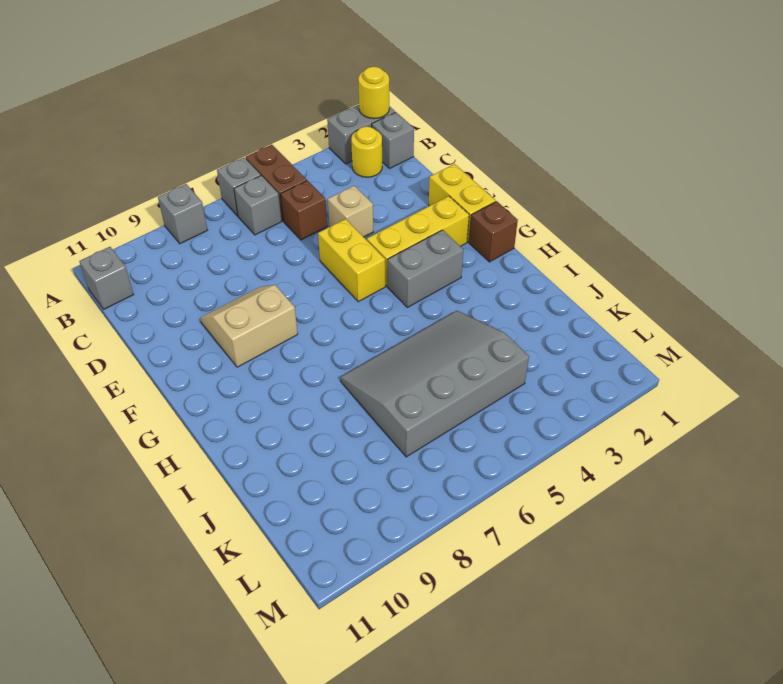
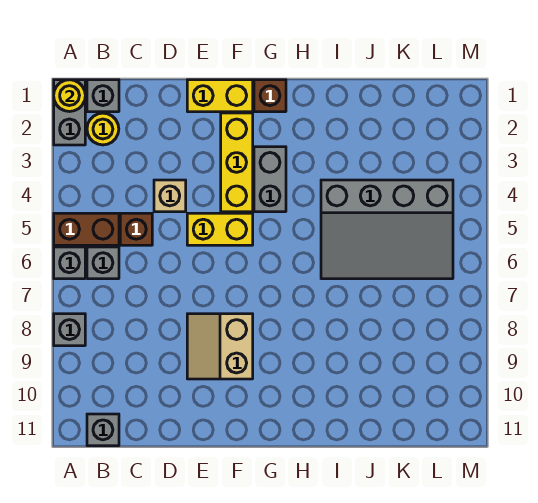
grey slope I4:K7 level 1 top K -> grey slope I4:L6 level 1 top 4

